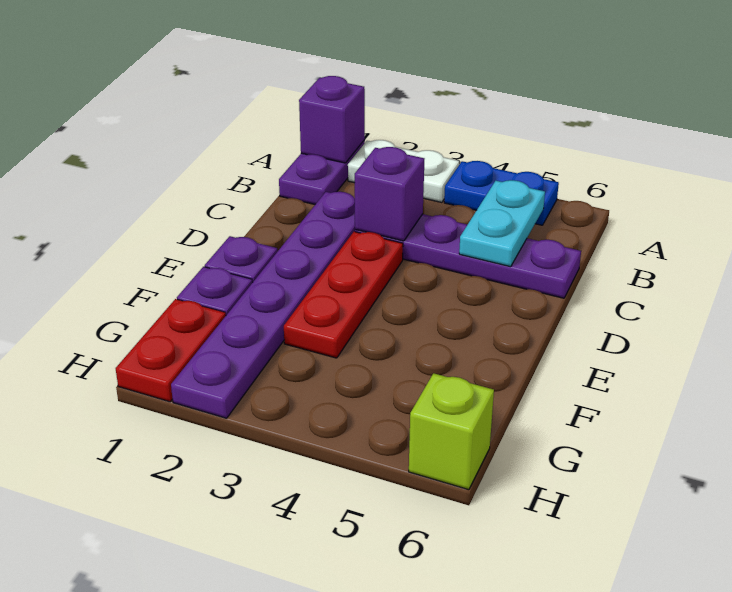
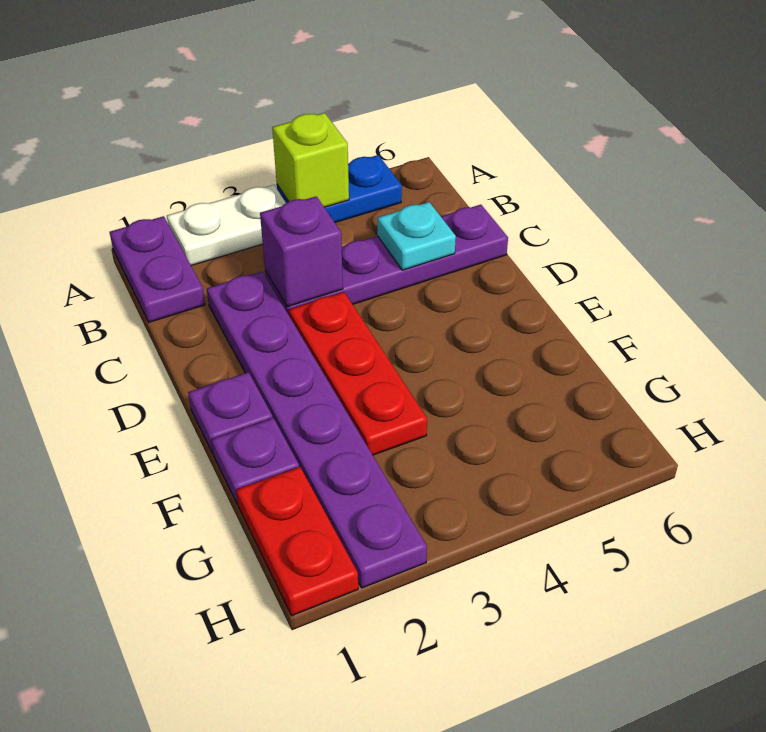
purple brick A1 level 2 -> none
cyan plate B5:C5 level 2 -> cyan plate C5 level 2
lime brick H6 level 1 -> lime brick A4 level 2

